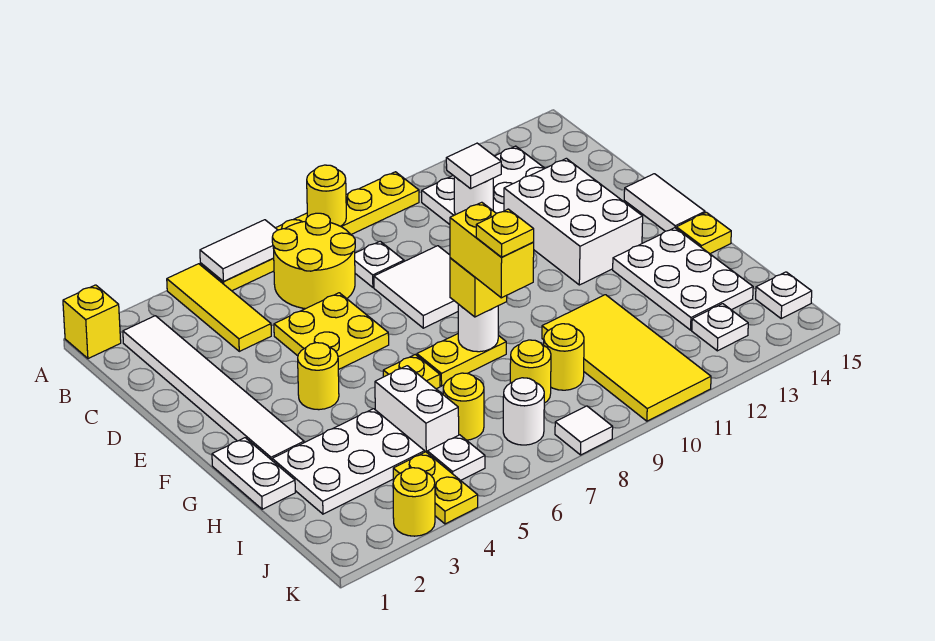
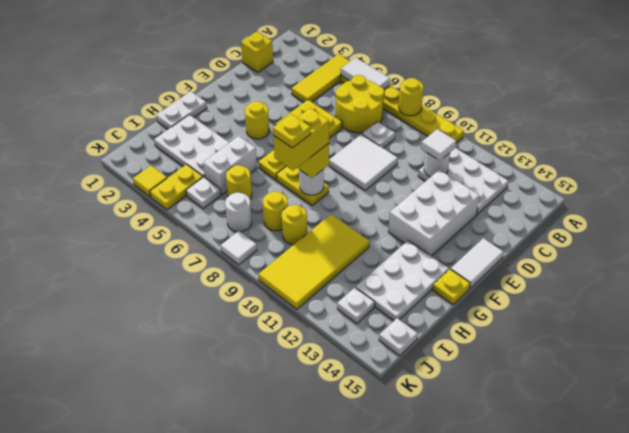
yellow brick A1 level 1 -> yellow brick C1 level 1
white tile B2:G2 level 1 -> none
yellow round brick K3 level 1 -> yellow tile K3 level 1

